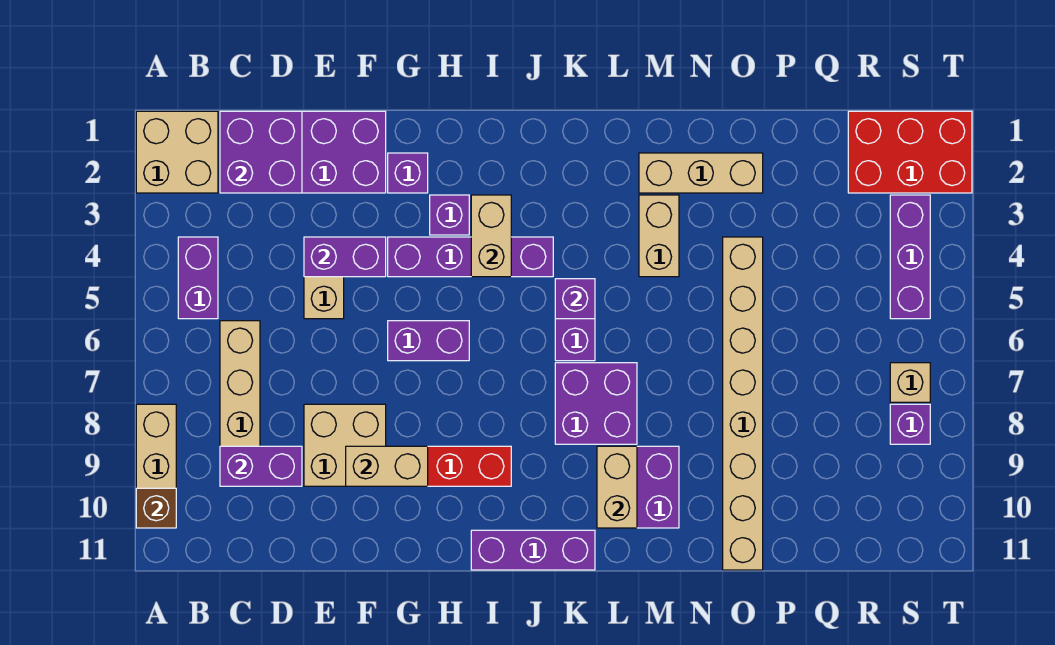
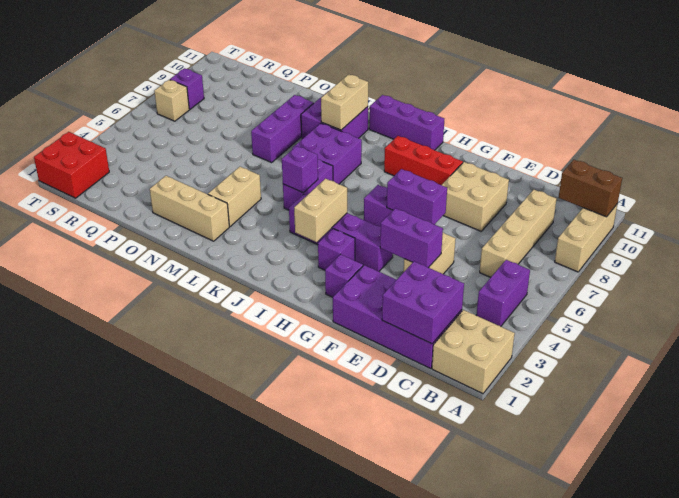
brown brick A10 level 2 -> brown brick A10:B10 level 2
purple brick C9:D9 level 2 -> purple brick F6:G6 level 2
tan brick F9:G9 level 2 -> none
tan brick O4:O11 level 1 -> none
red brick R1:T2 level 1 -> red brick S1:T2 level 1
purple brick S3:S5 level 1 -> purple brick N7:N9 level 1

